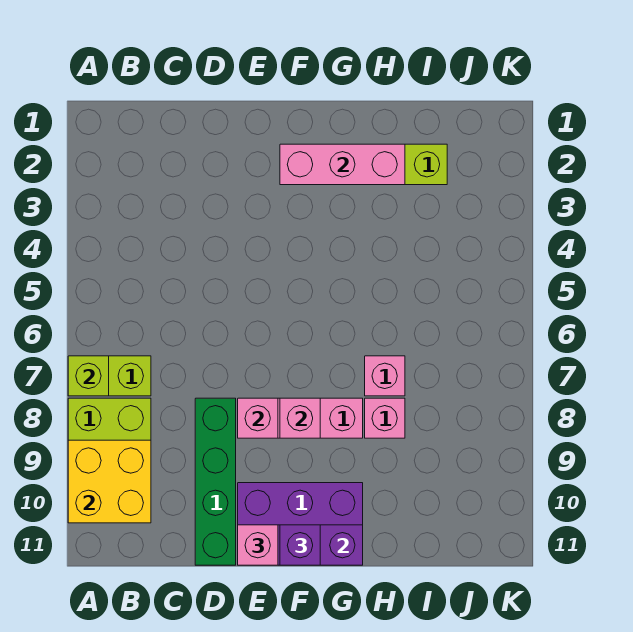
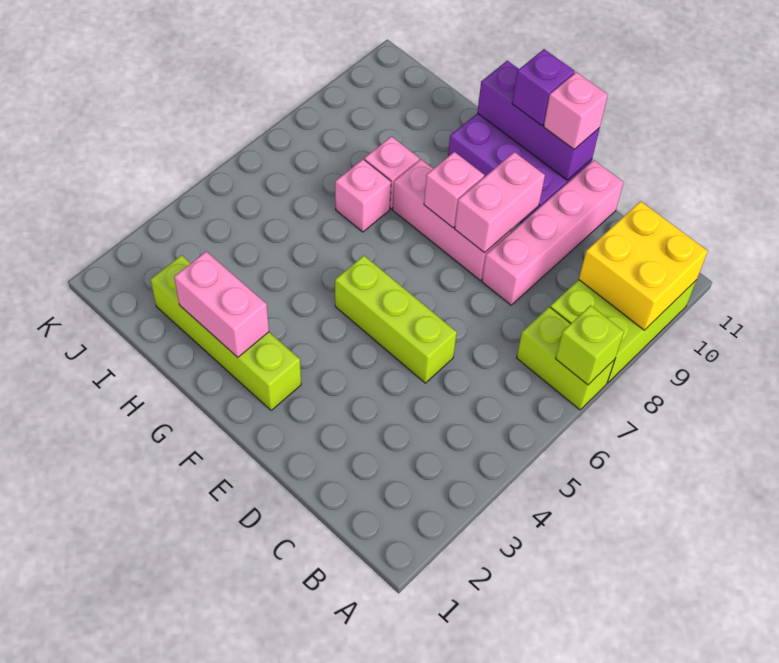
none -> lime brick D5:F5 level 1
green brick D8:D11 level 1 -> pink brick D8:D11 level 1
pink brick E8 level 2 -> pink brick E8:E9 level 2
pink brick F2:H2 level 2 -> pink brick G2:H2 level 2

